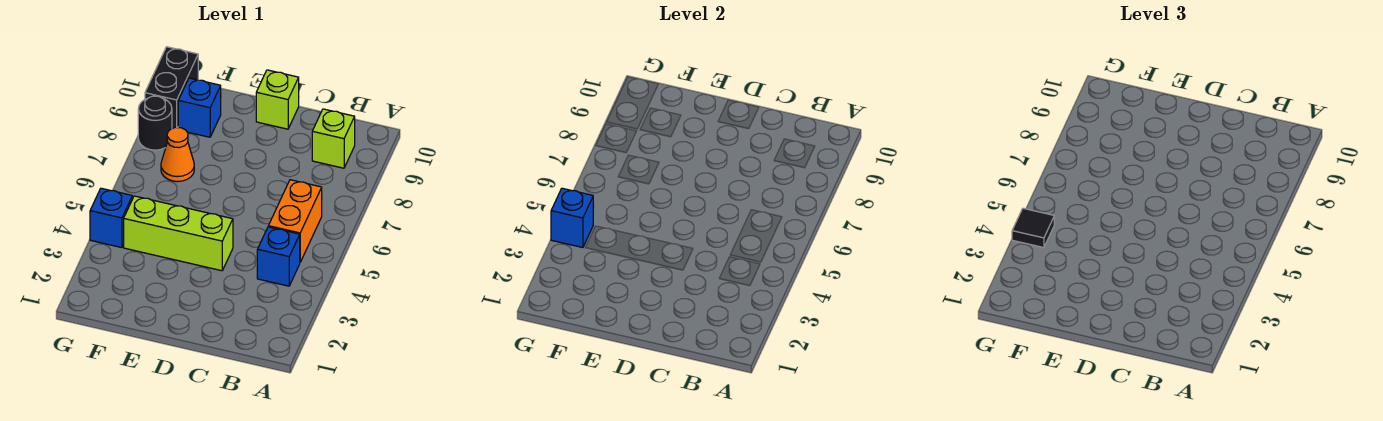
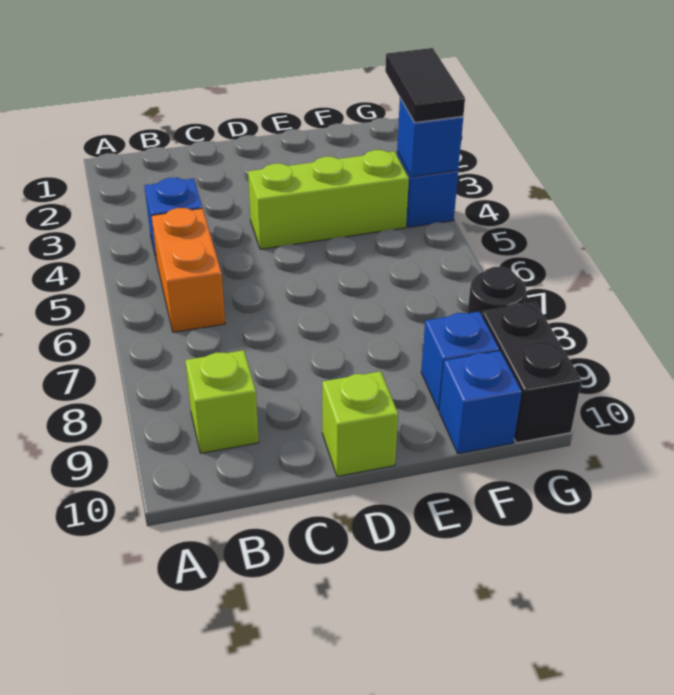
orange cone F7 level 1 -> none
none -> blue brick F10 level 1
black tile G4 level 3 -> black tile G3:G4 level 3

